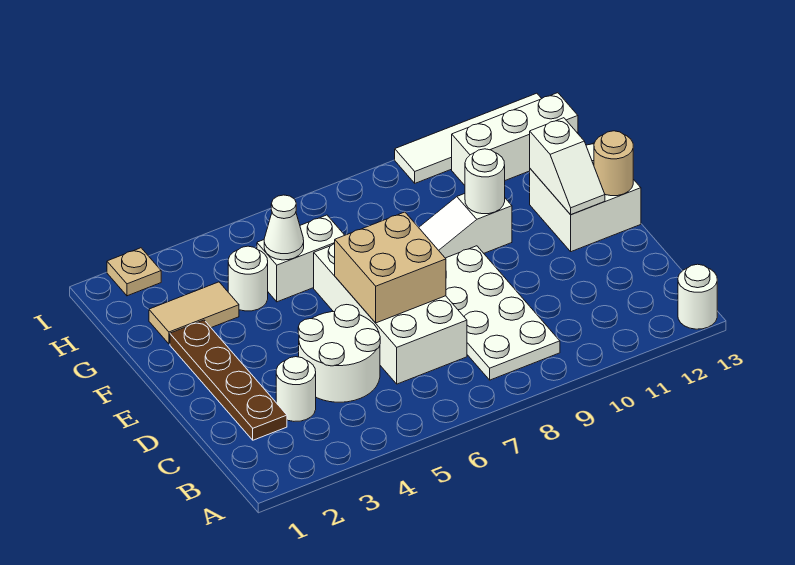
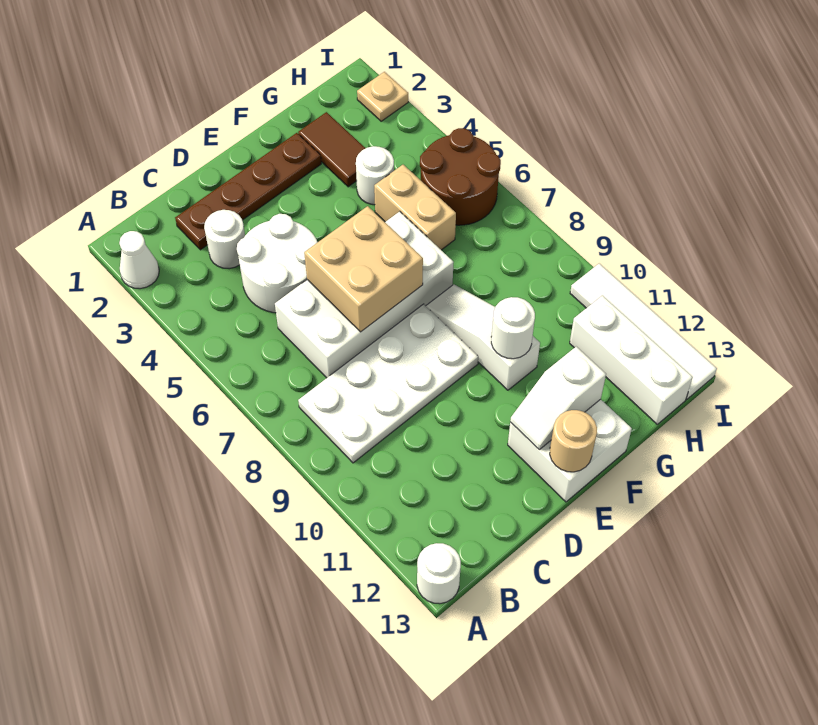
tan tile G2:G3 level 1 -> brown tile G2:G3 level 1
white brick G5:G6 level 1 -> tan brick G5:G6 level 1
white cone G5 level 2 -> white cone A2 level 1
none -> brown round brick H5:I6 level 1

